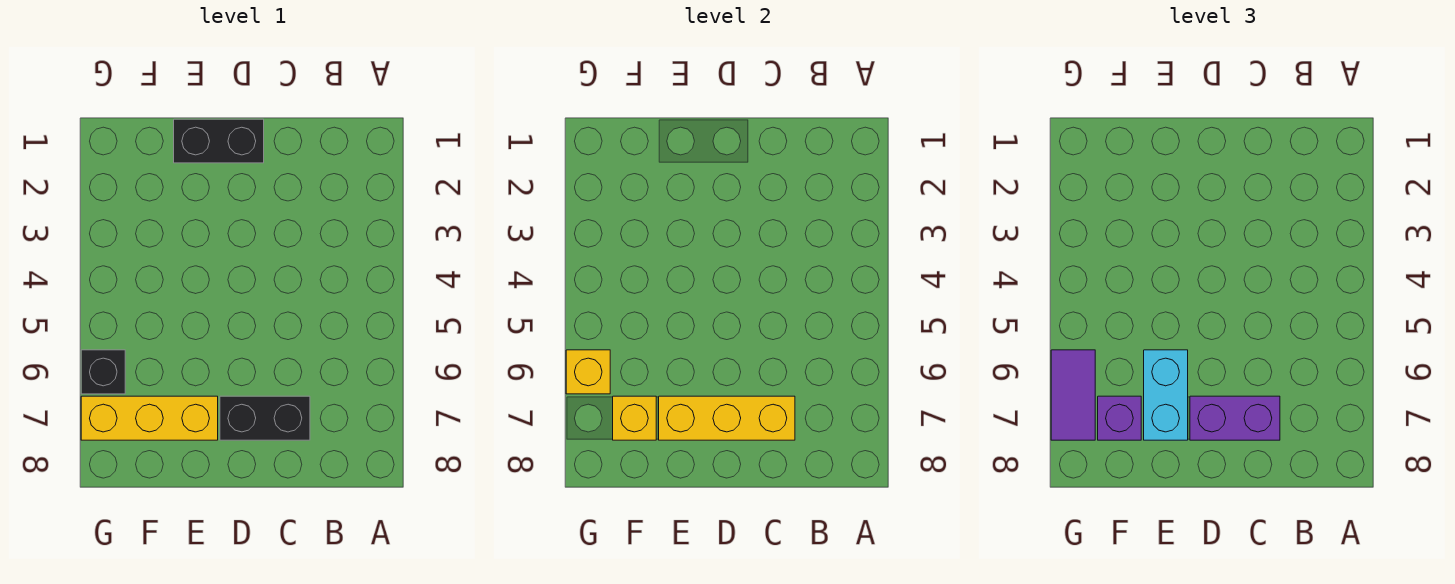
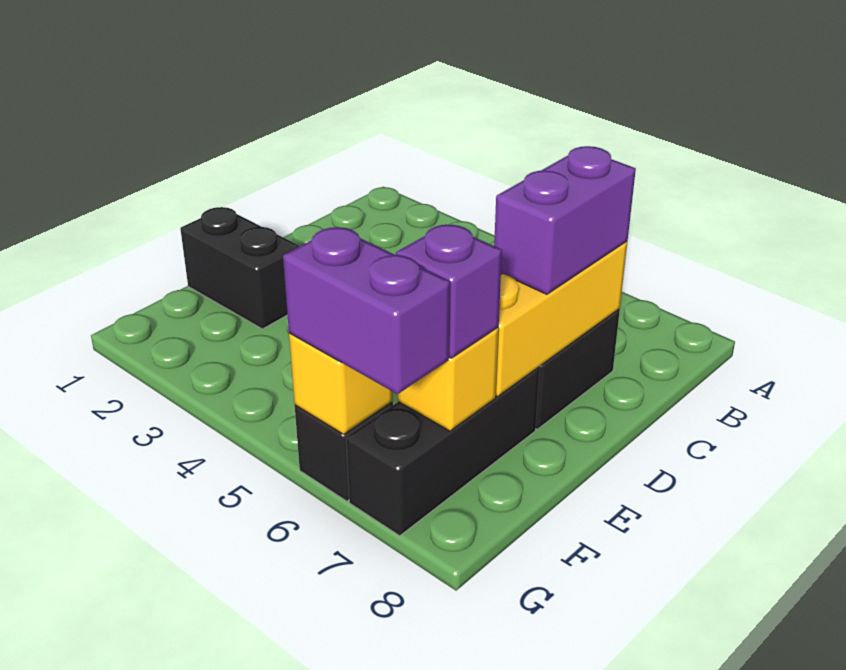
black brick D1:E1 level 1 -> black brick E1:E2 level 1
cyan brick E6:E7 level 3 -> none
yellow brick E7:G7 level 1 -> black brick E7:G7 level 1
purple tile G6:G7 level 3 -> purple brick G6:G7 level 3

